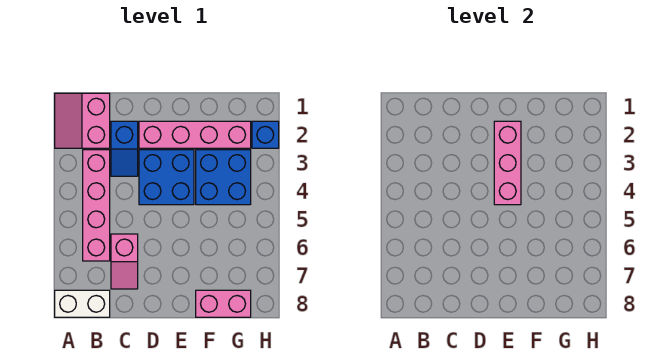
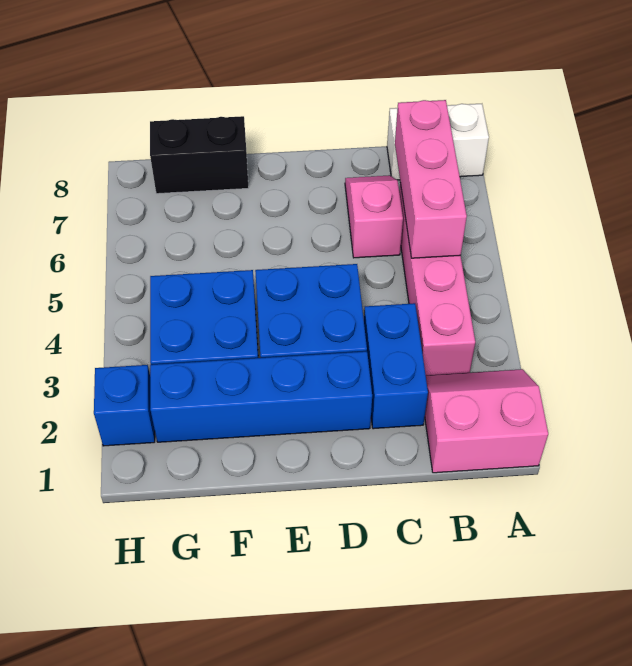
pink slope A1:B2 level 1 top B -> pink slope A1:B2 level 1 top 1
blue slope C2:C3 level 1 top 2 -> blue brick C2:C3 level 1
pink brick D2:G2 level 1 -> blue brick D2:G2 level 1
pink brick E2:E4 level 2 -> pink brick B5:B7 level 2
pink brick F8:G8 level 1 -> black brick F8:G8 level 1

